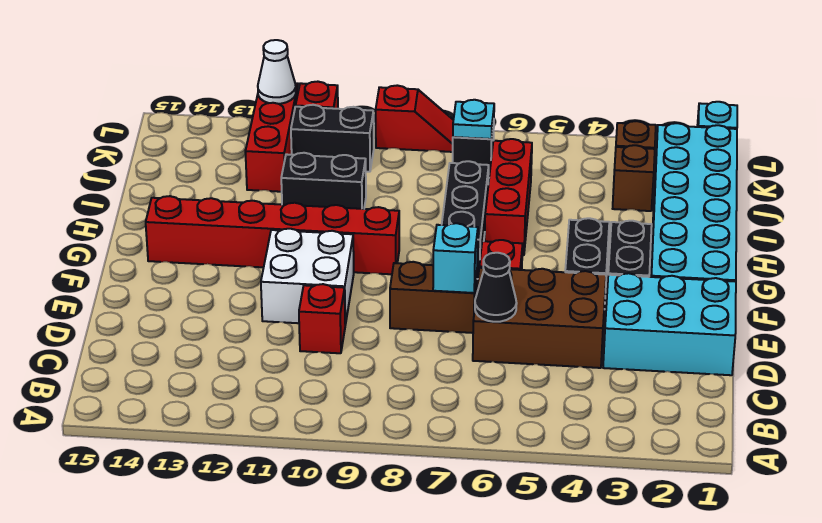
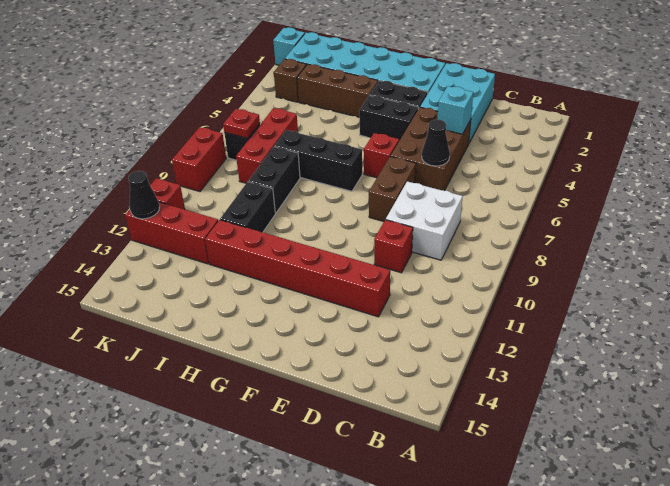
cyan brick E7 level 2 -> cyan brick D4 level 2
white brick E10:F11 level 1 -> white brick C8:D9 level 1
red brick G9:G14 level 1 -> red brick D12:I12 level 1
red brick H6:J6 level 1 -> red brick J6:J8 level 1
brown brick J3 level 1 -> brown brick H3:J3 level 1
cyan plate K7 level 2 -> red plate K7 level 2
black brick K10:K11 level 1 -> black brick I8:I9 level 1
red slope L8:L9 level 1 top 9 -> red brick L8:L9 level 1
white cone L12 level 2 -> black cone L12 level 2

